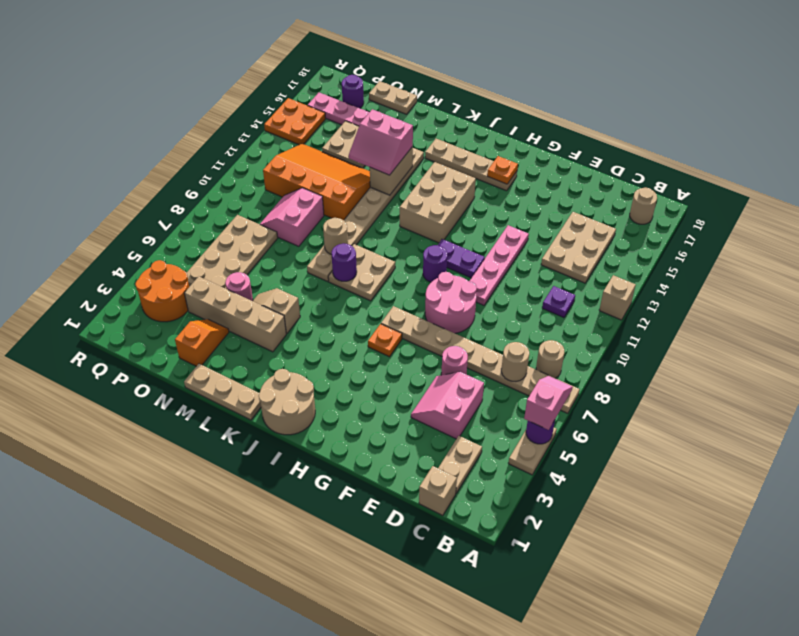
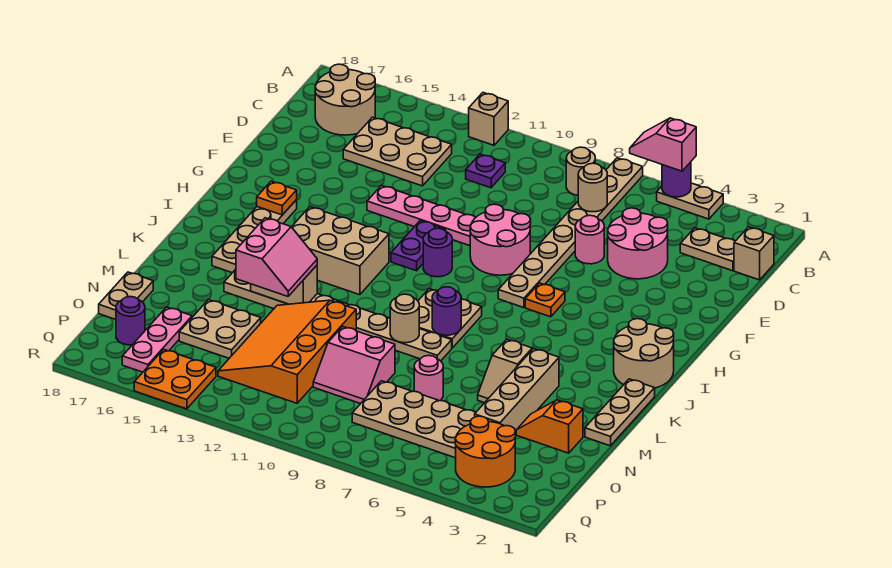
tan round brick B17 level 1 -> tan round brick B16:C17 level 1
pink slope D4:E5 level 1 top D -> pink round brick D4:E5 level 1
pink round brick N5 level 1 -> pink round brick N7 level 1

